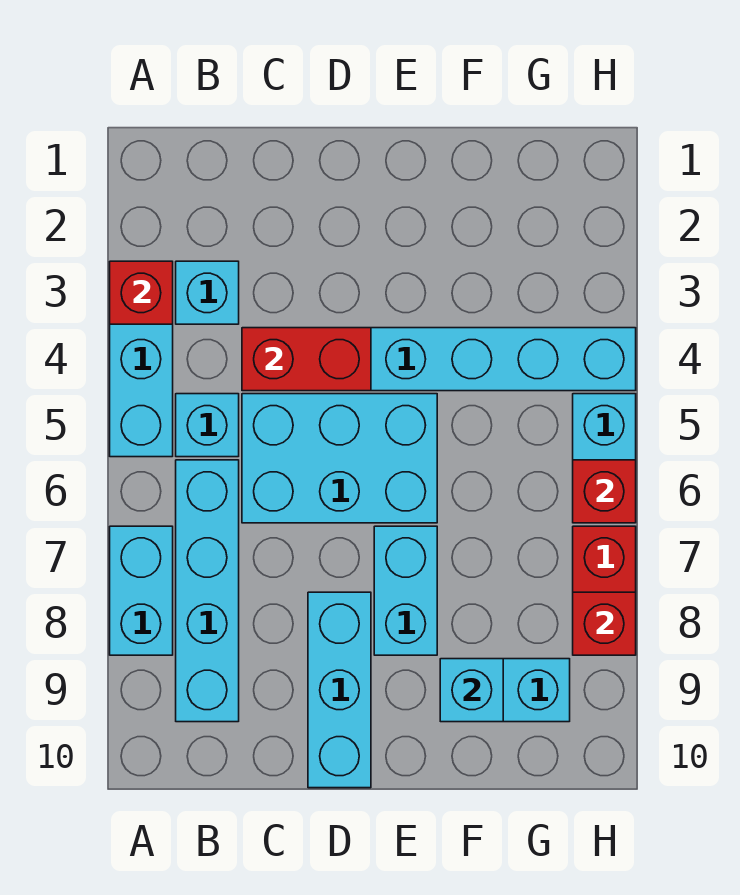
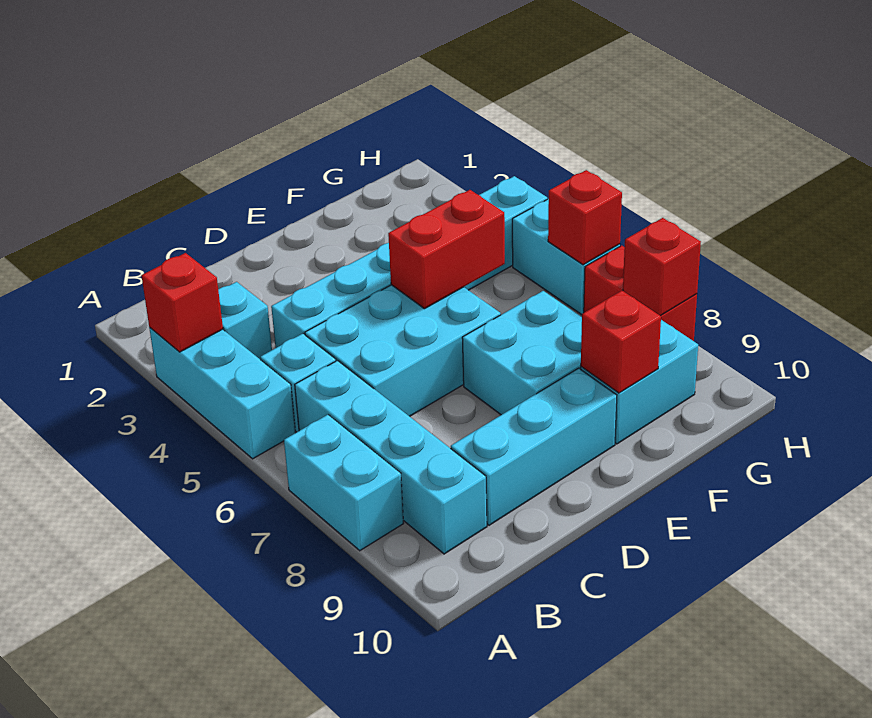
red brick C4:D4 level 2 -> red brick E5:F5 level 2
cyan brick D8:D10 level 1 -> cyan brick C9:E9 level 1
cyan brick E7:E8 level 1 -> cyan brick E7:F8 level 1
cyan brick F9 level 2 -> red brick F9 level 2

